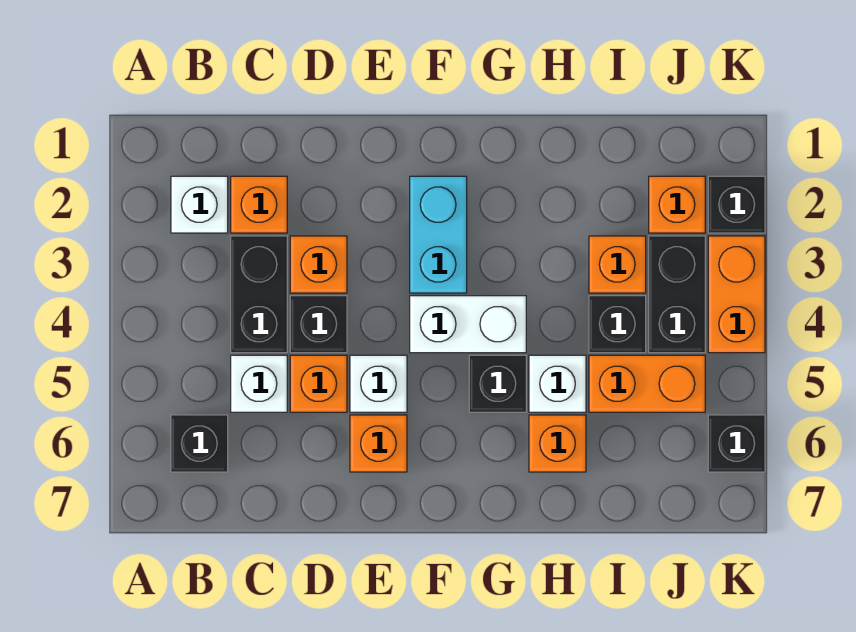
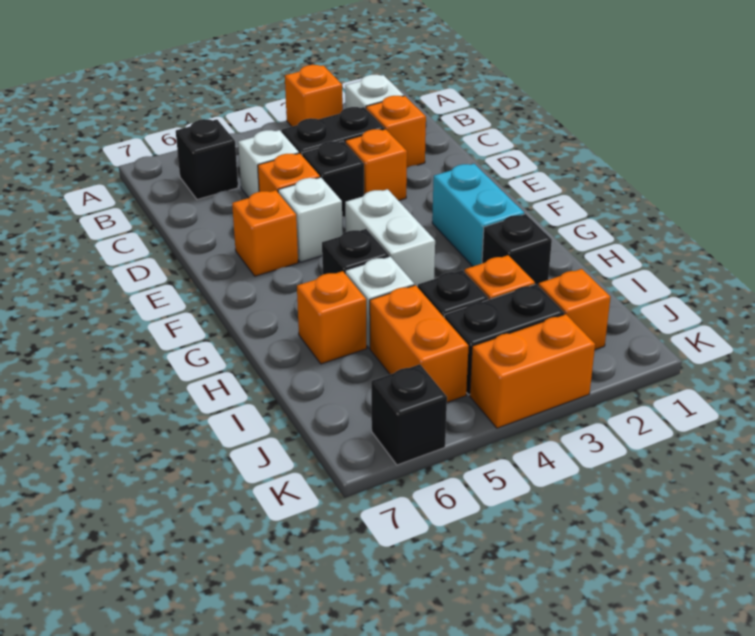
none -> orange brick A3 level 1
cyan brick F2:F3 level 1 -> cyan brick F2:G2 level 1
black brick K2 level 1 -> black brick H2 level 1

